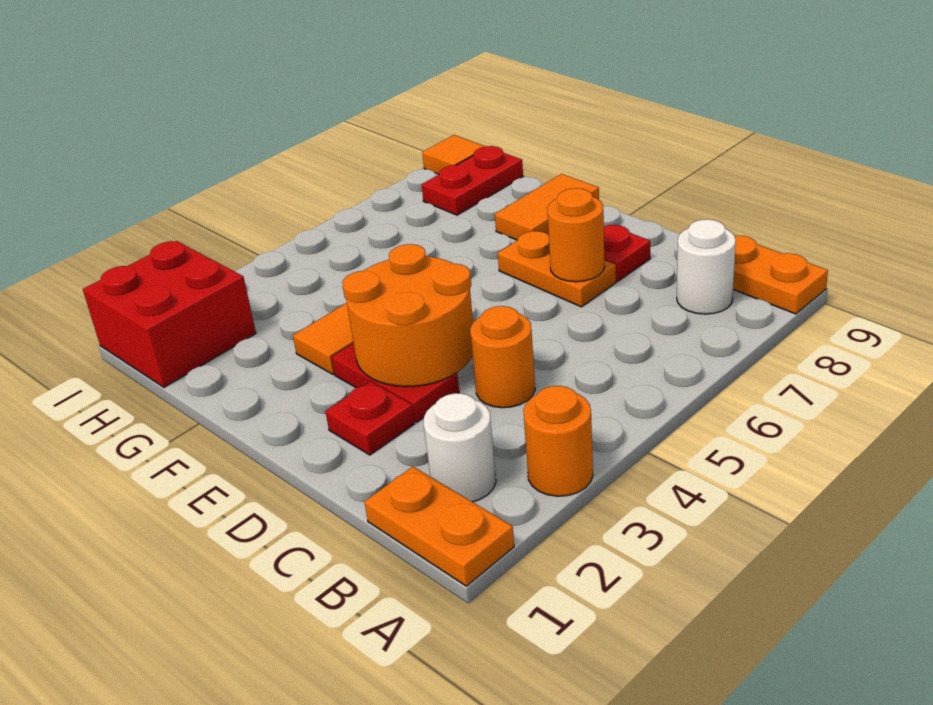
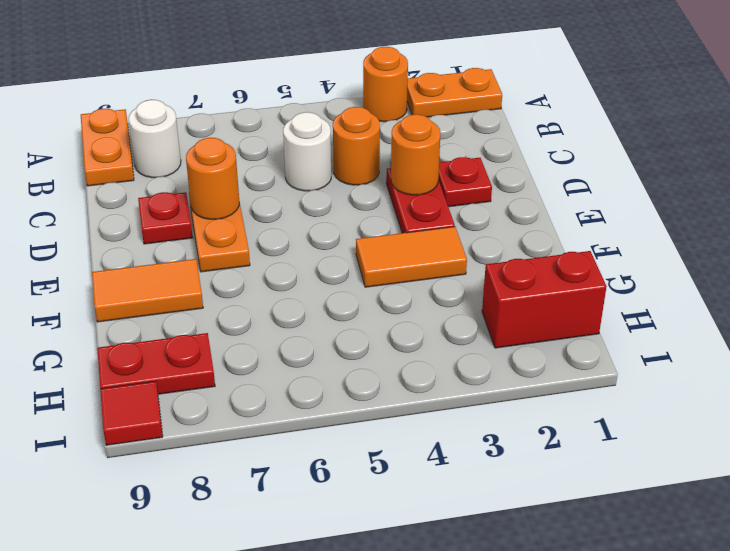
orange plate A1:B1 level 1 -> orange plate A1:A2 level 1
white round brick B2 level 1 -> white round brick C5 level 1
orange round brick D3:E4 level 2 -> orange round brick D3 level 2
red brick H1:I2 level 1 -> red brick H1:H2 level 1
orange tile I9 level 1 -> red tile I9 level 1

